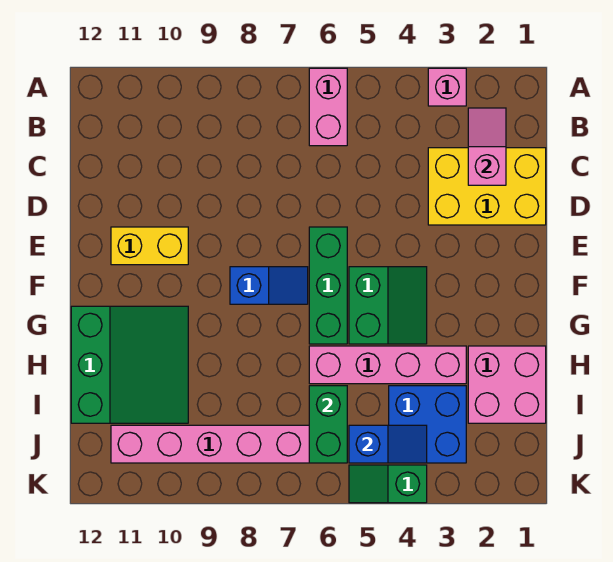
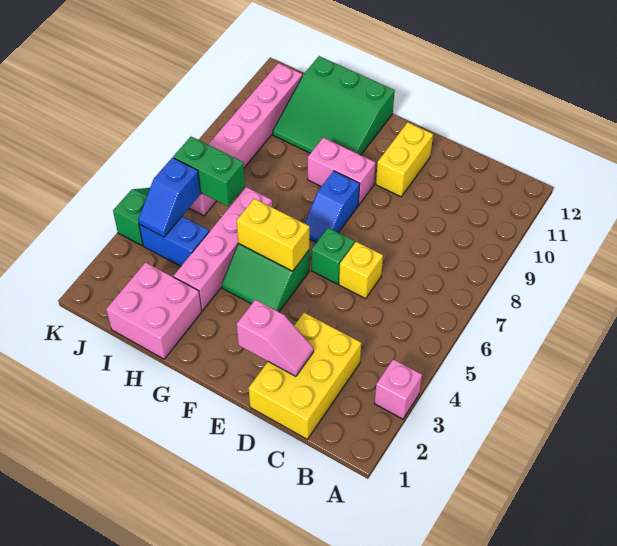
pink brick A6:B6 level 1 -> pink brick F9:G9 level 1
pink slope B2:C2 level 2 top C -> pink slope D2:E2 level 2 top E
none -> yellow brick D6 level 1
green brick E6:G6 level 1 -> green brick E6 level 1
none -> yellow brick F5:G5 level 2
blue brick I3:J4 level 1 -> blue brick I4:J4 level 1

